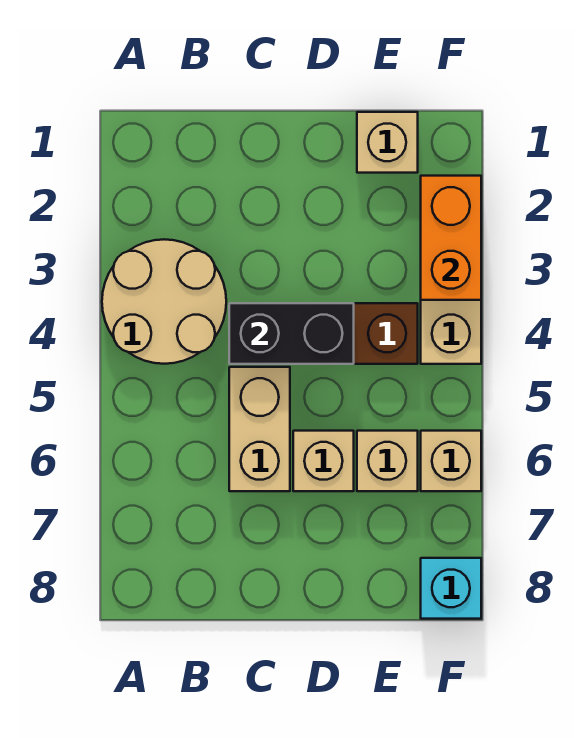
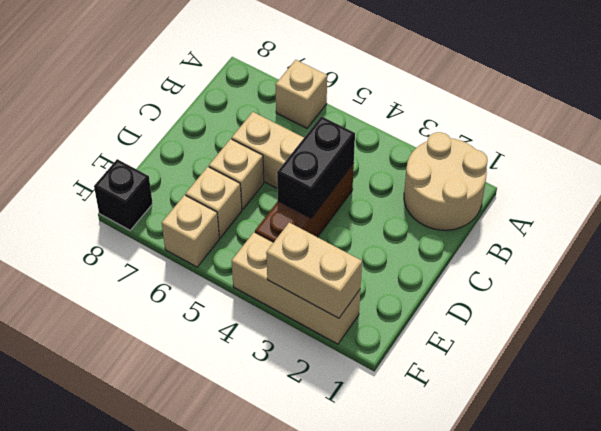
tan round brick A3:B4 level 1 -> tan round brick A1:B2 level 1
tan brick E1 level 1 -> tan brick A6 level 1
orange brick F2:F3 level 2 -> tan brick F2:F3 level 2
cyan brick F8 level 1 -> black brick F8 level 1

